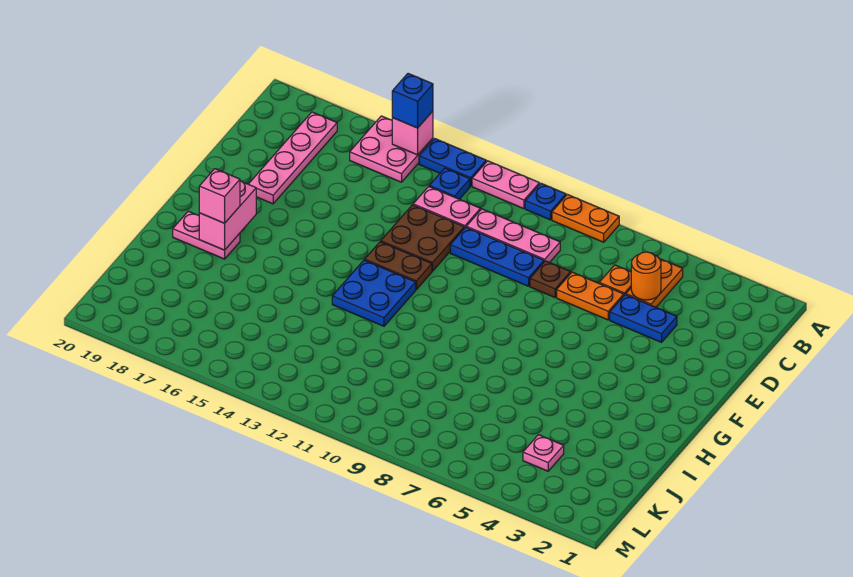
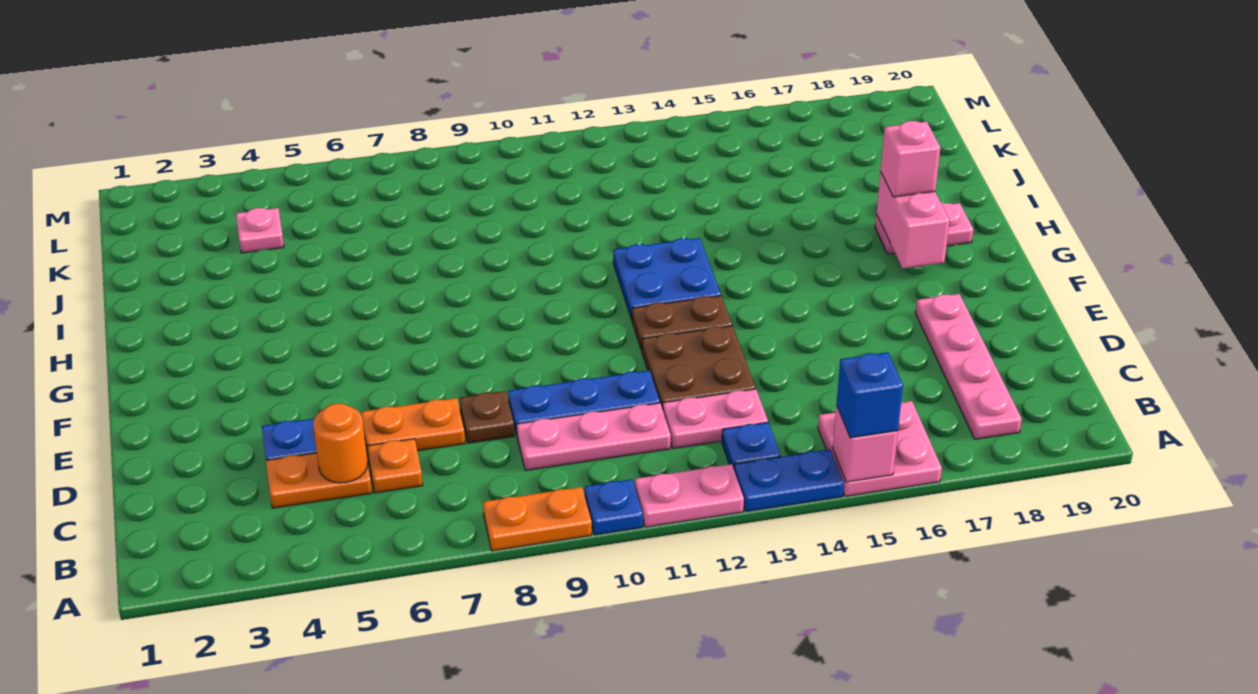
orange plate B5:C5 level 1 -> orange plate C4:C5 level 1

